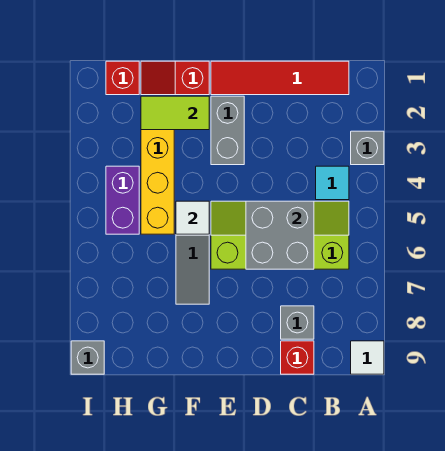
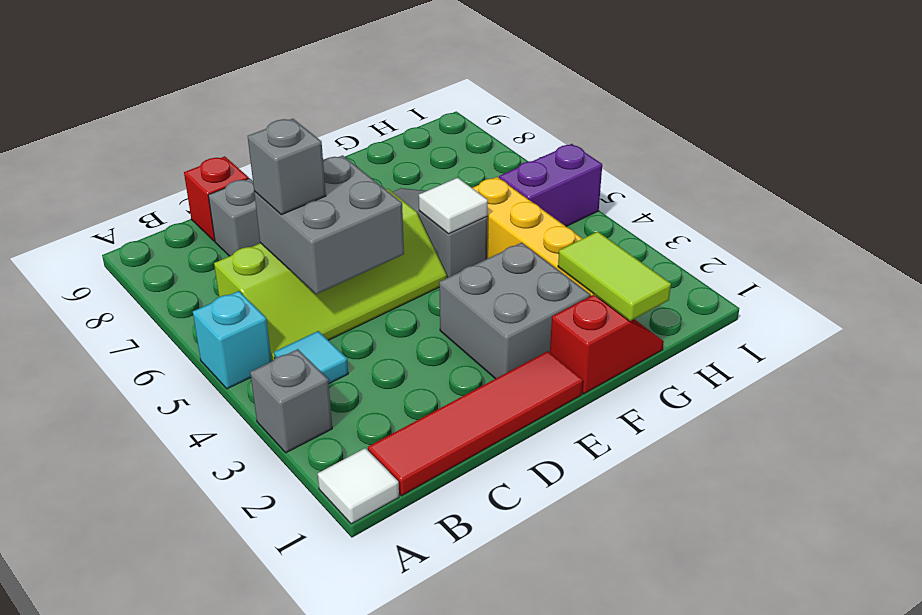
none -> cyan brick A5 level 1
white tile A9 level 1 -> white tile A1 level 1
grey brick E2:E3 level 1 -> grey brick E2:F3 level 1
lime tile F2:G2 level 2 -> lime tile G1:G2 level 2
red brick H1 level 1 -> none
purple brick H4:H5 level 1 -> purple brick H5:I5 level 1
grey brick I9 level 1 -> grey brick C6 level 3

